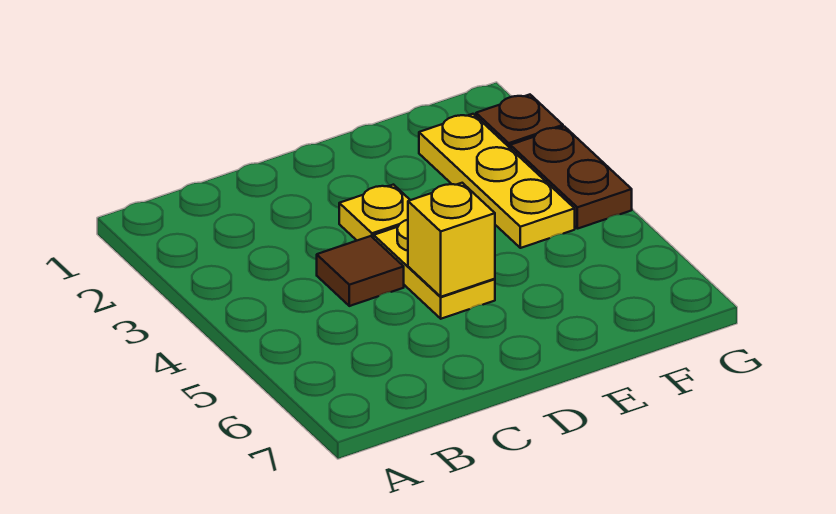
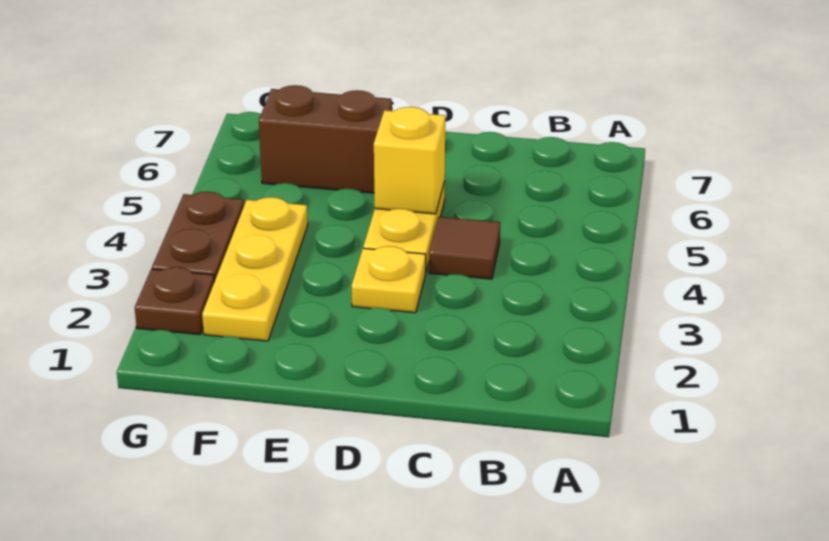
none -> brown brick E6:F6 level 1

